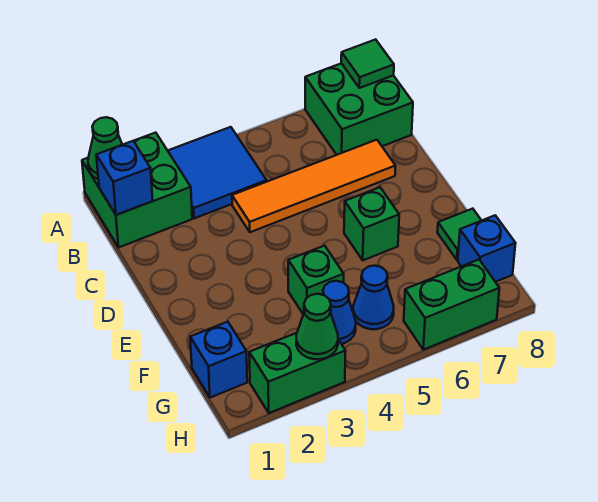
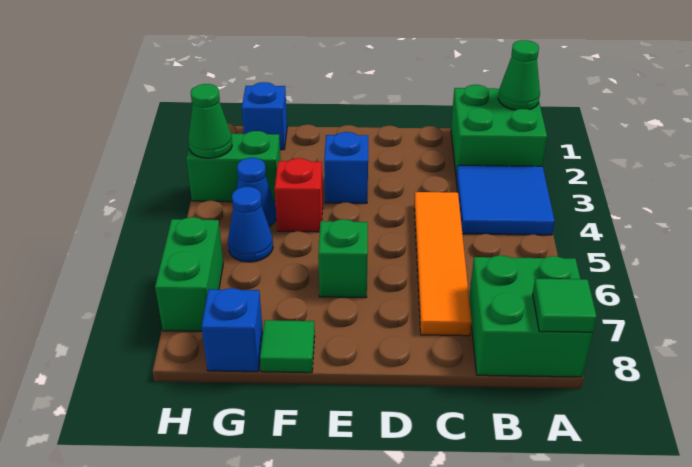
blue brick B1 level 2 -> blue brick E3 level 1
green brick F4 level 1 -> red brick F4 level 1
green brick H2:H3 level 1 -> green brick G3:H3 level 1

